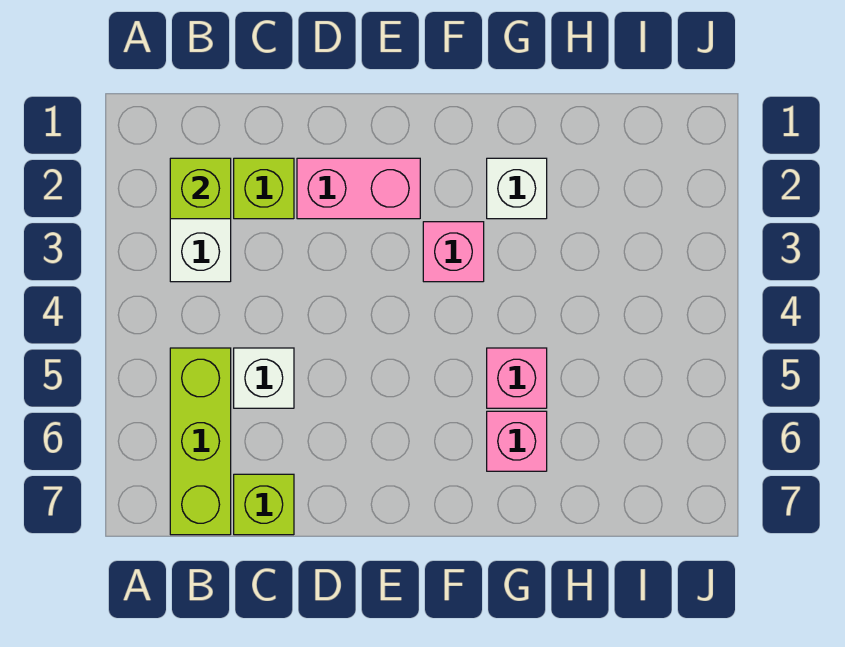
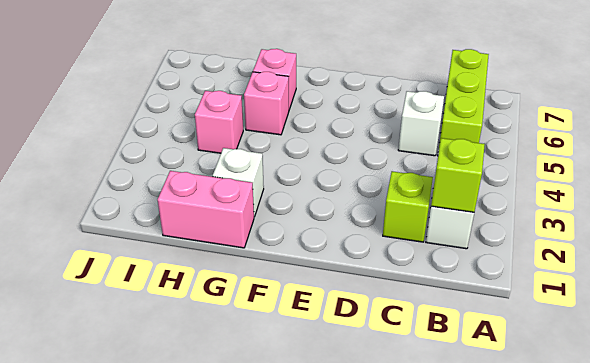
lime brick C7 level 1 -> none
pink brick D2:E2 level 1 -> pink brick G1:H1 level 1
pink brick F3 level 1 -> pink brick H4 level 1

